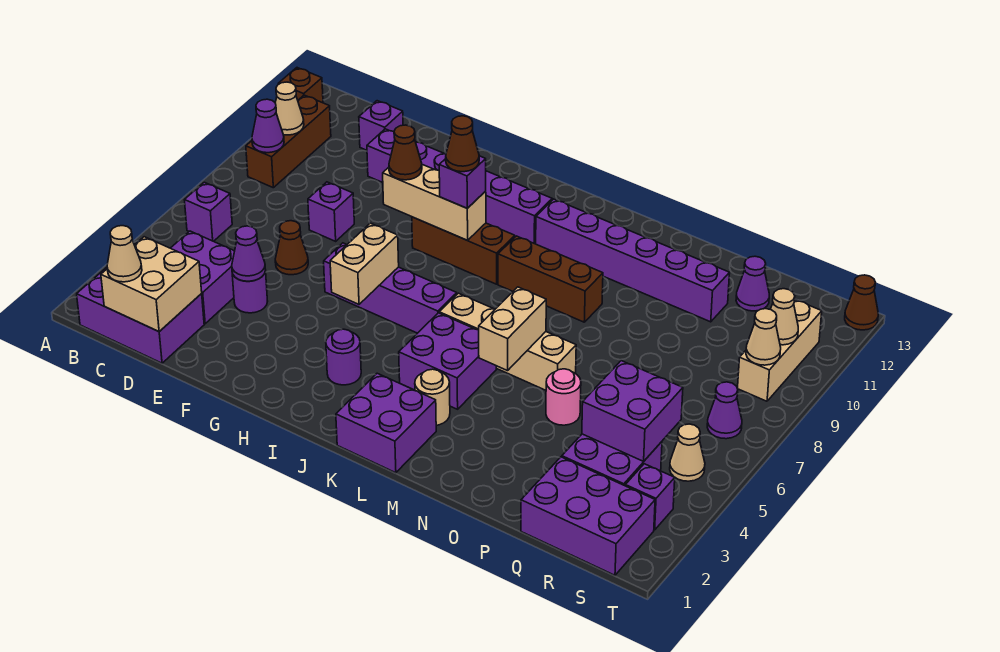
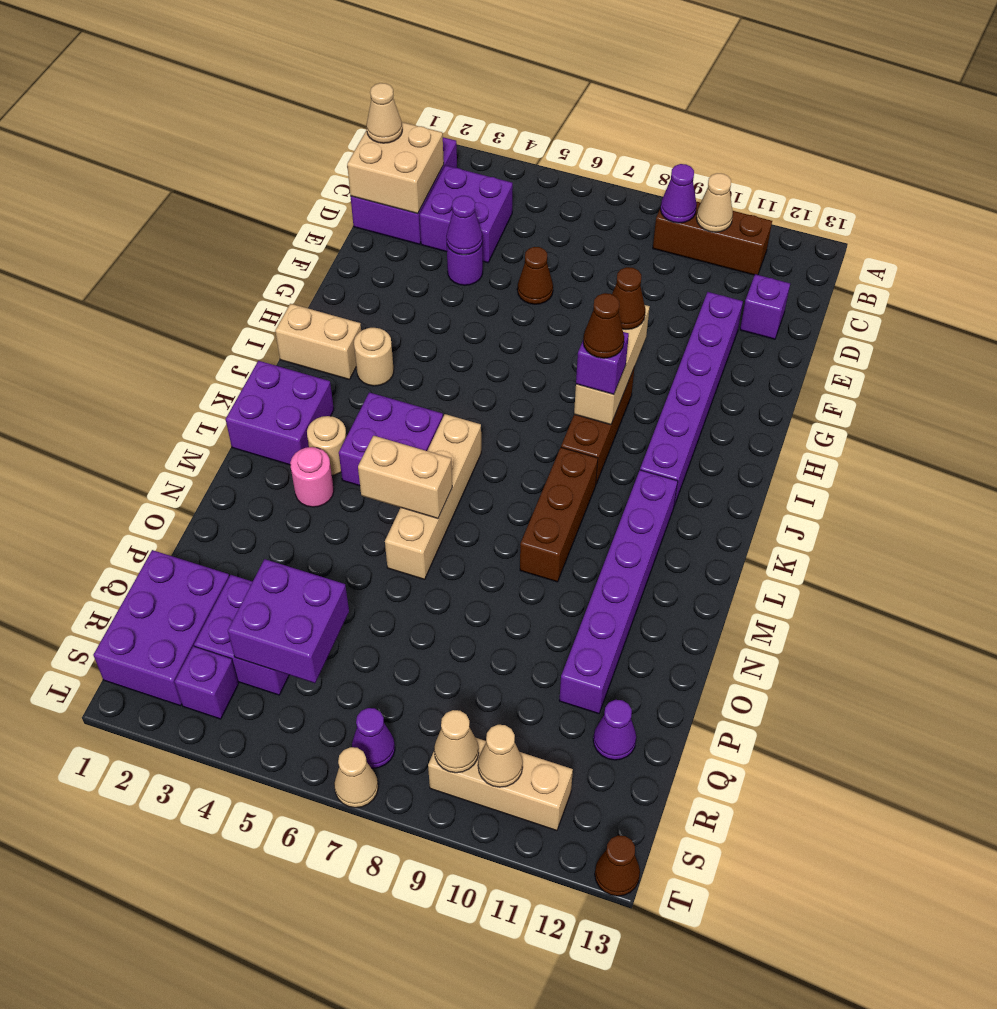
brown brick A12 level 1 -> none
purple brick B6 level 1 -> none
purple brick E8 level 1 -> none
purple brick G6:J6 level 1 -> none
tan brick H5:H6 level 2 -> tan brick I1:I2 level 1
purple round brick I3 level 1 -> tan round brick I3 level 1
pink round brick O5 level 1 -> pink round brick M3 level 1
tan cone S5 level 1 -> tan cone T7 level 1

